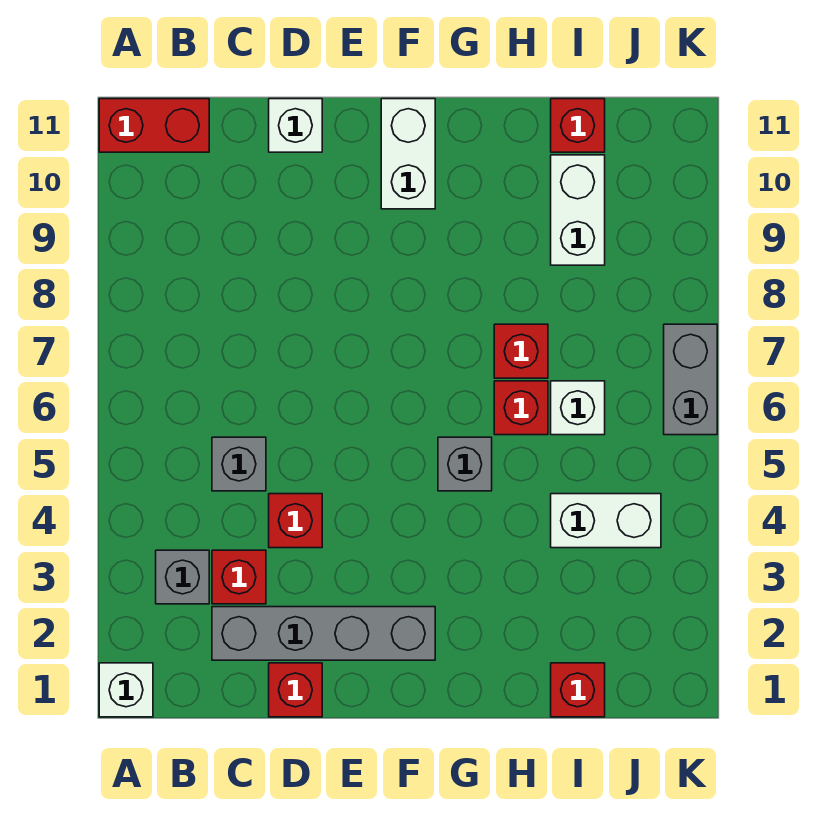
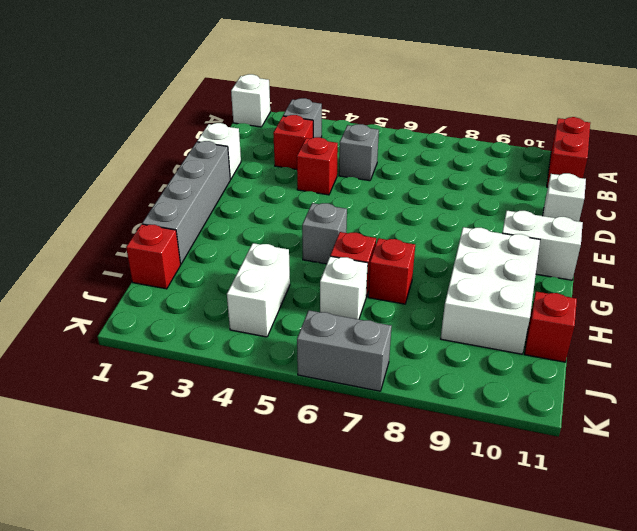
grey brick C2:F2 level 1 -> grey brick E1:H1 level 1
red brick D1 level 1 -> white brick D1 level 1
white brick I9:I10 level 1 -> white brick G9:I10 level 1

